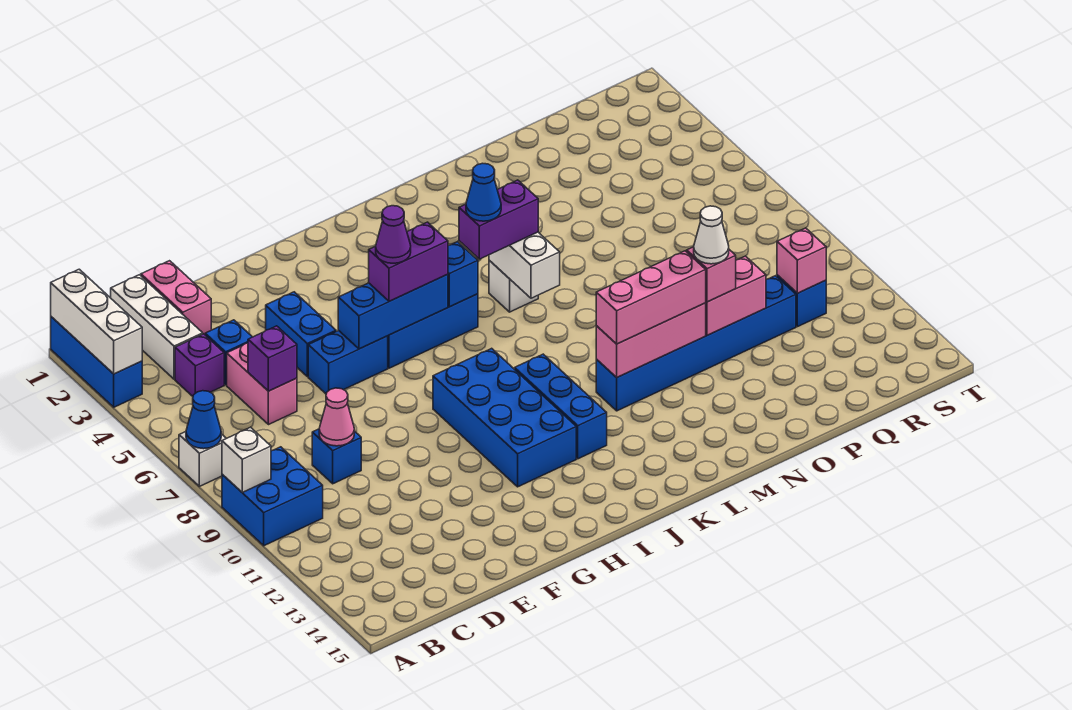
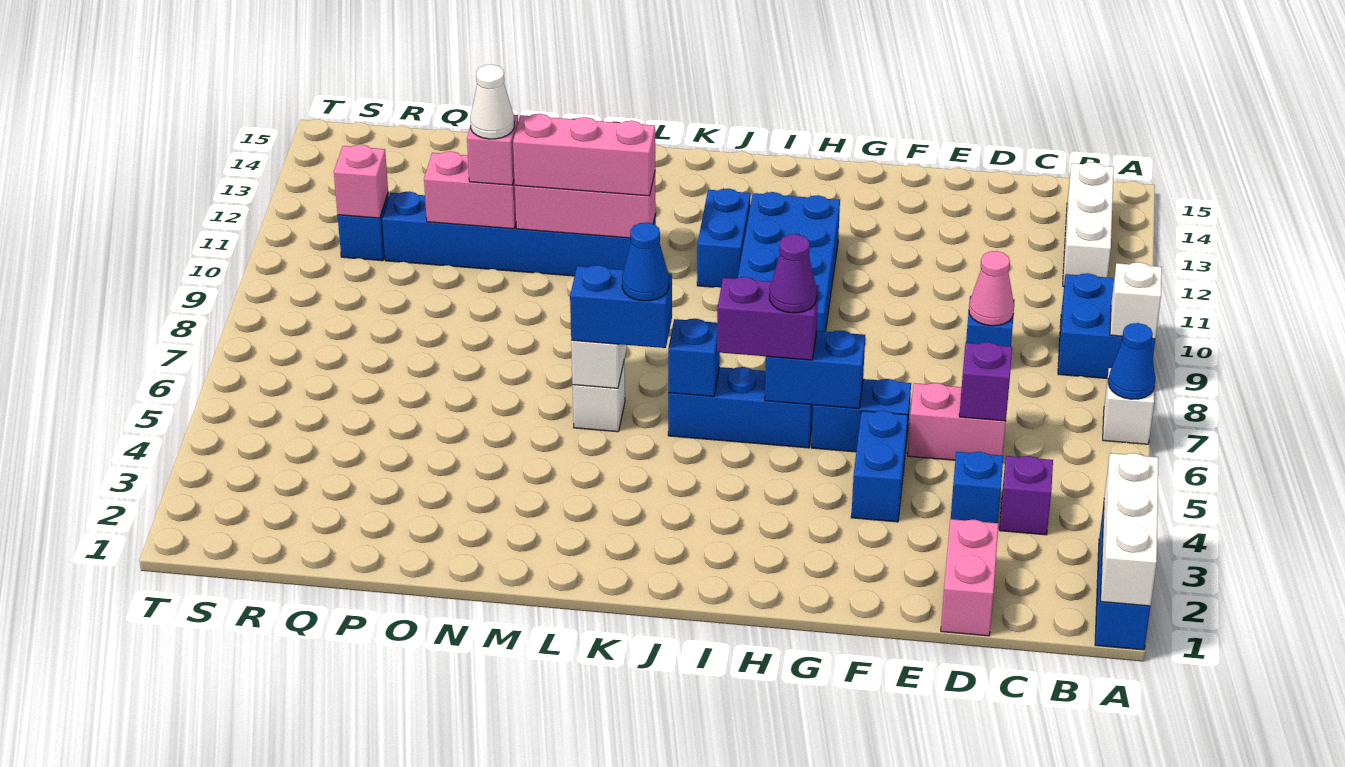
white brick C1:C3 level 1 -> white brick B12:B14 level 1
pink brick D5:D6 level 1 -> pink brick D6:E6 level 1
blue brick G6:I6 level 2 -> blue brick G6:H6 level 2
blue brick J10:J12 level 1 -> blue brick J11:J12 level 1
purple brick K6:L6 level 3 -> blue brick K6:L6 level 3

